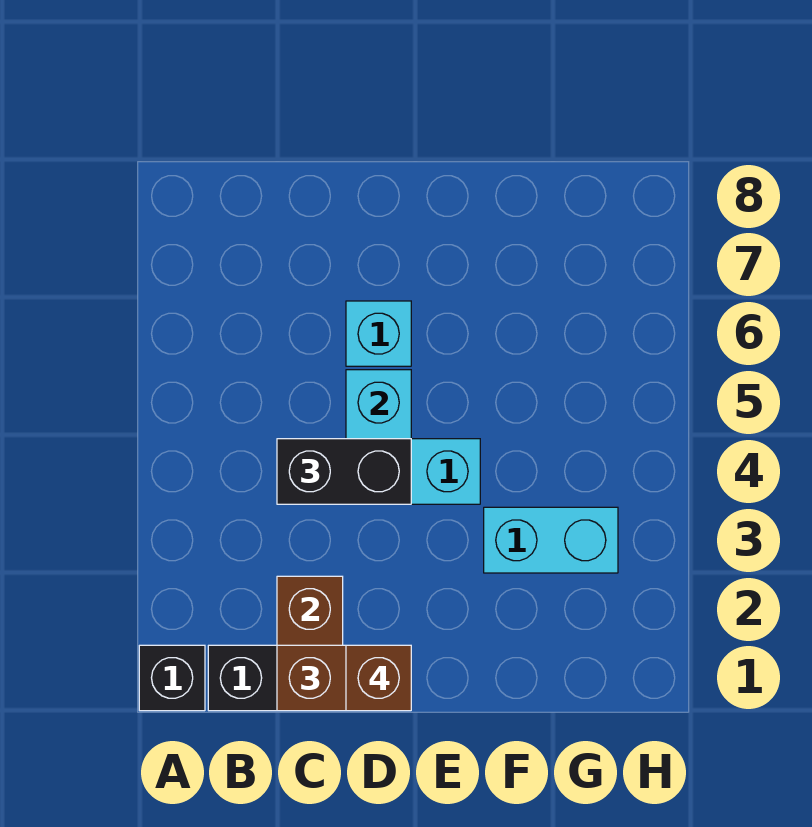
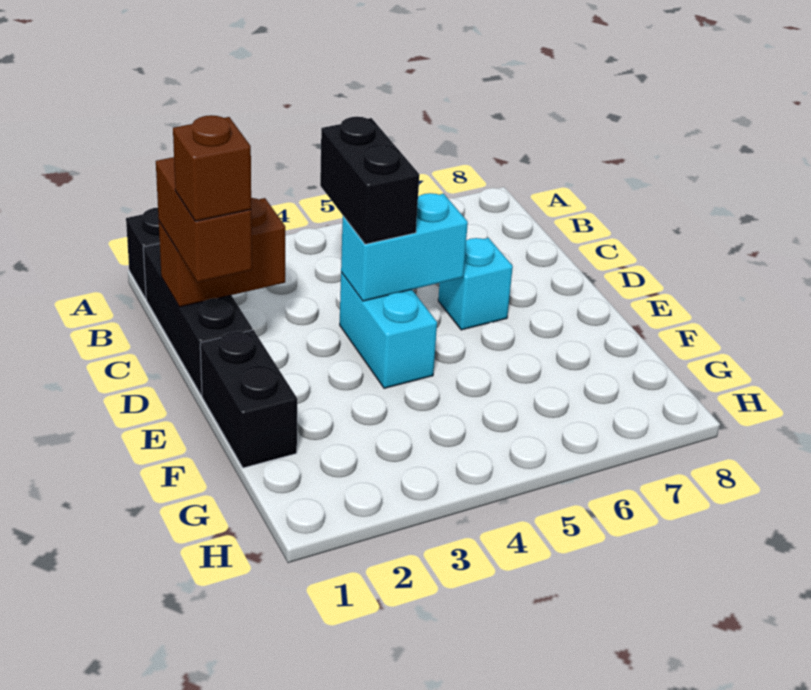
none -> black brick E1:F1 level 1
cyan brick F3:G3 level 1 -> none

